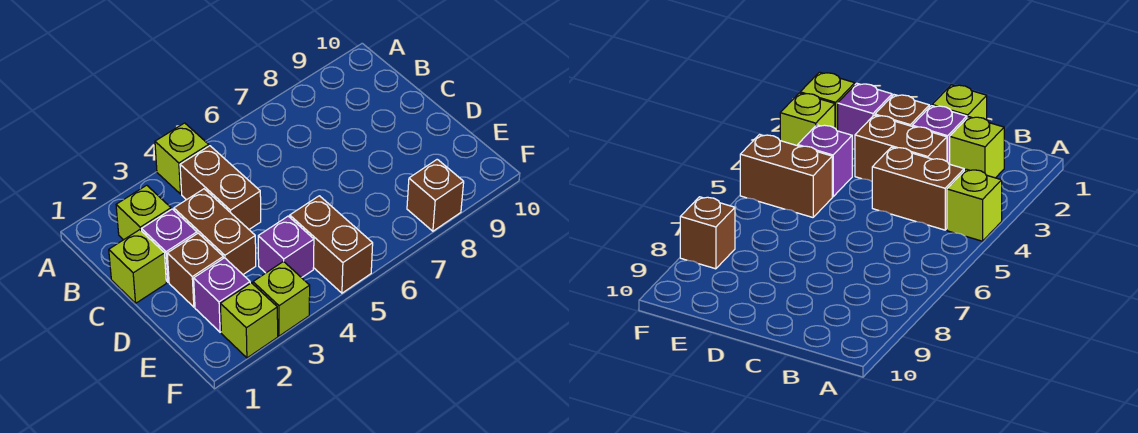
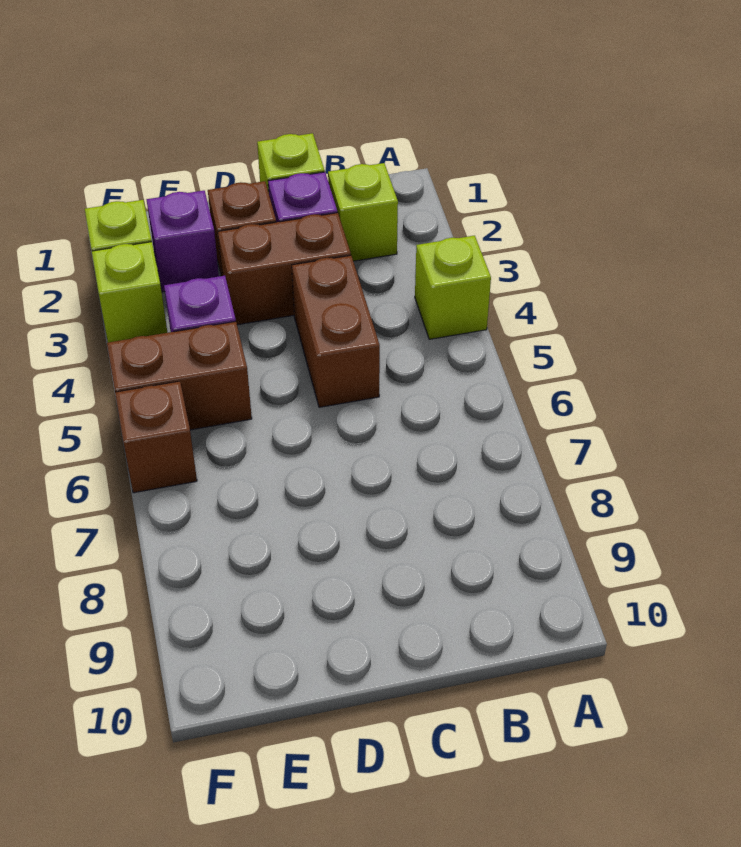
brown brick B4:C4 level 1 -> brown brick C4:C5 level 1
brown brick F8 level 1 -> brown brick F6 level 1

